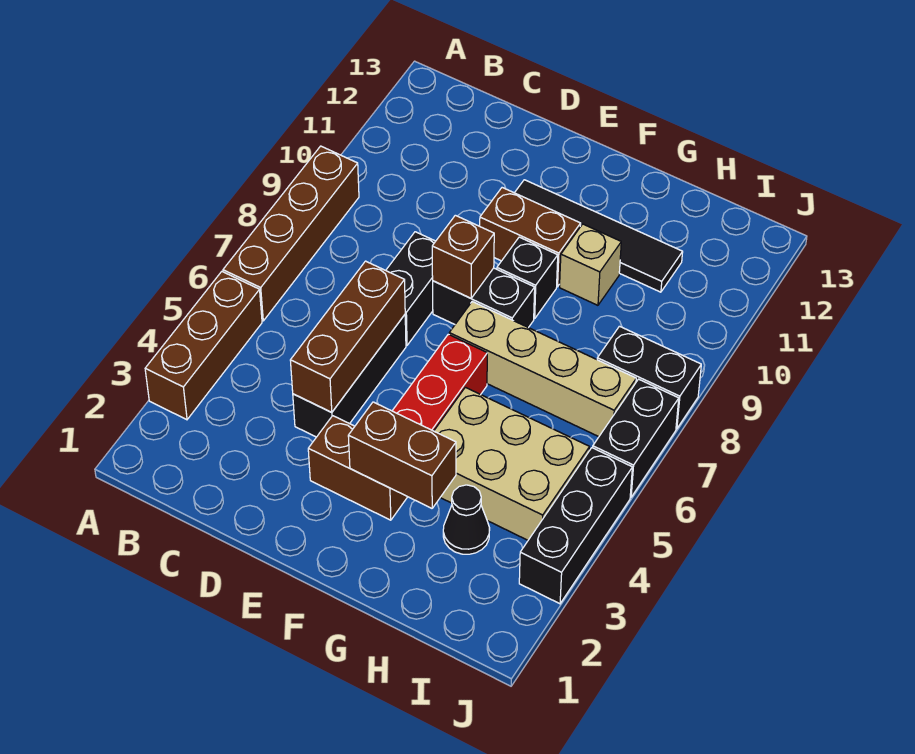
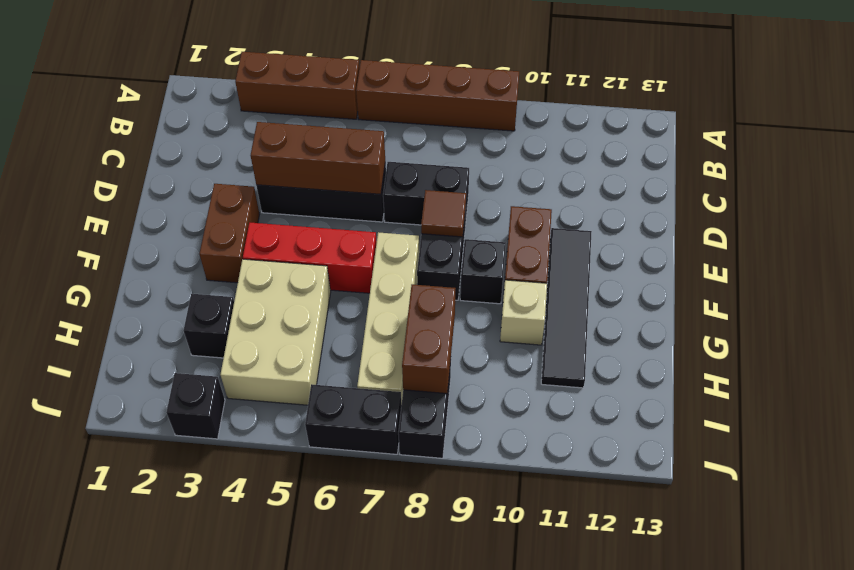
brown brick E8 level 2 -> brown tile E8 level 2
brown brick F3:G3 level 2 -> brown brick H8:I8 level 2
black cone H3 level 1 -> black brick H3 level 1
black brick J3:J5 level 1 -> black brick J3 level 1

